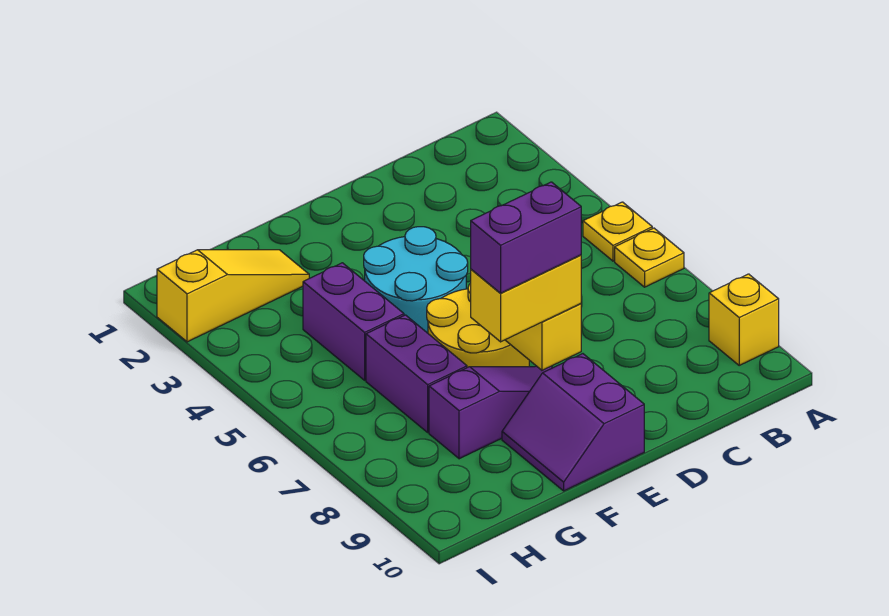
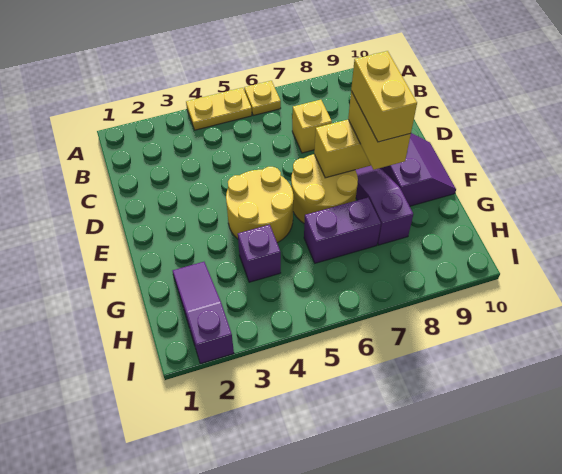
yellow plate A5 level 1 -> yellow plate A4:A5 level 1
yellow brick A9 level 1 -> yellow brick C7 level 1
cyan round brick E4:F5 level 1 -> yellow round brick E4:F5 level 1
purple brick E8:F8 level 4 -> yellow brick E8:F8 level 4
purple slope E9:F10 level 1 top E -> purple slope E9:F10 level 1 top 9
yellow slope G2:I2 level 1 top I -> purple slope G2:I2 level 1 top I
purple brick G4:G5 level 1 -> purple brick G4 level 1

